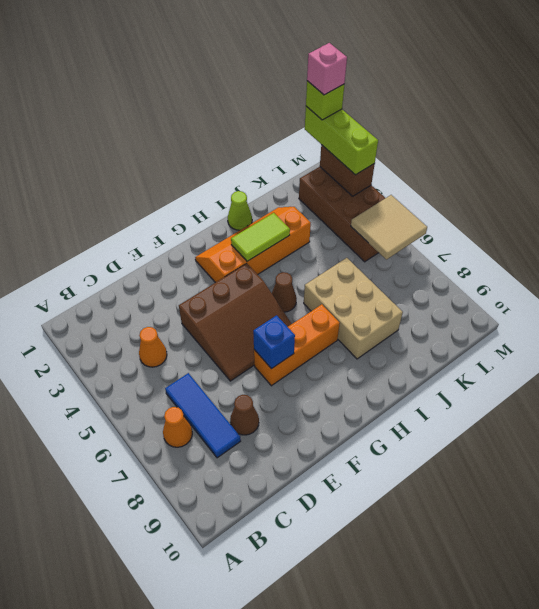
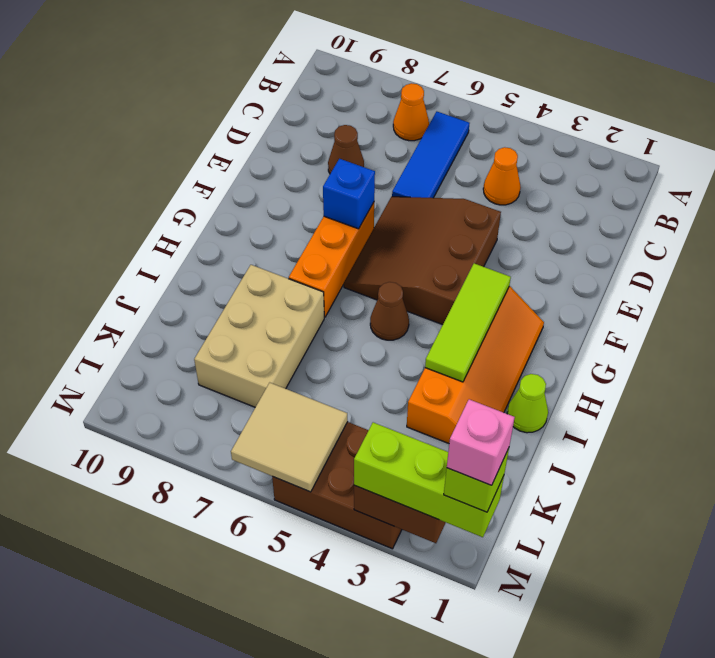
blue tile C6:C8 level 1 -> blue tile B6:D6 level 1
lime tile H3:I3 level 2 -> lime tile G3:I3 level 2
tan brick I6:J8 level 1 -> tan brick I7:K8 level 1
brown brick L2:M5 level 1 -> brown brick L3:M5 level 1

